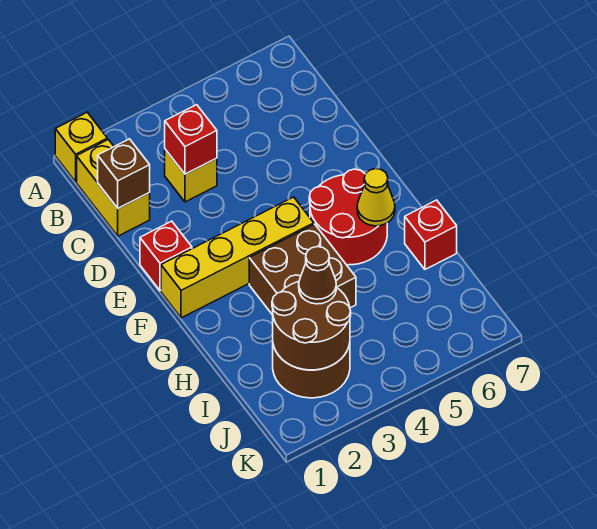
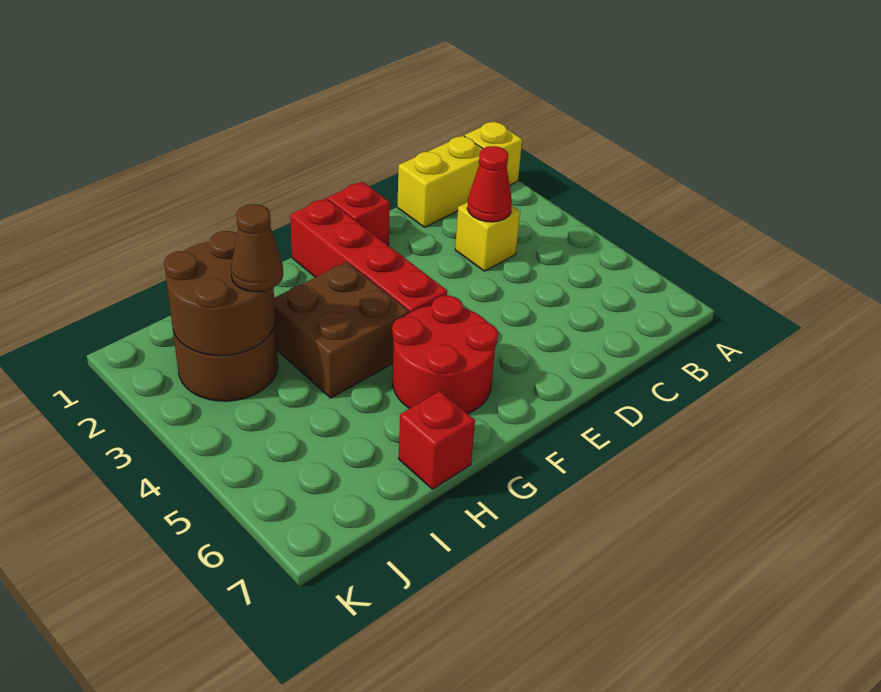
brown brick C1 level 2 -> none
red brick C3 level 2 -> red cone C3 level 2
yellow brick F1:F4 level 1 -> red brick F1:F4 level 1
yellow cone G6 level 2 -> none

